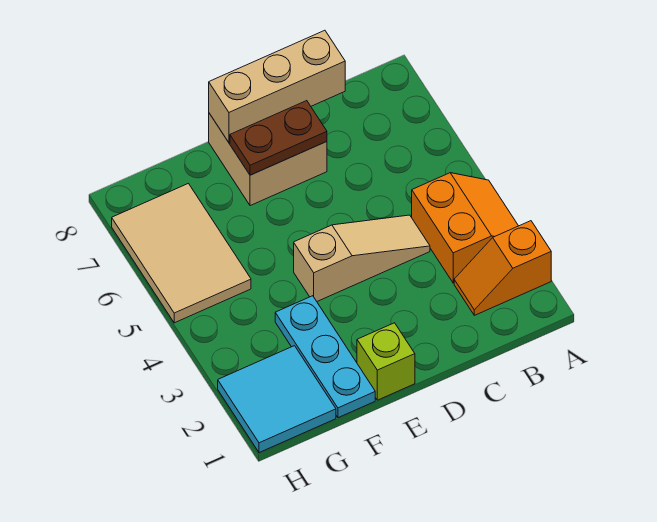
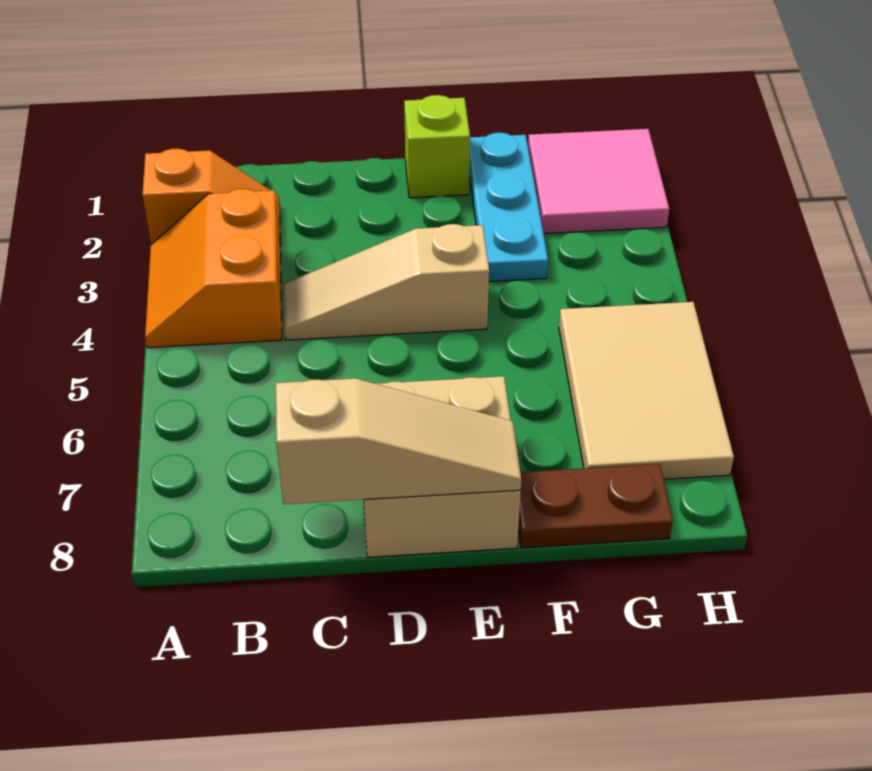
tan brick C8:E8 level 2 -> tan slope C8:E8 level 2 top C
brown plate D7:E7 level 2 -> brown plate F8:G8 level 1
cyan tile G1:H2 level 1 -> pink tile G1:H2 level 1

